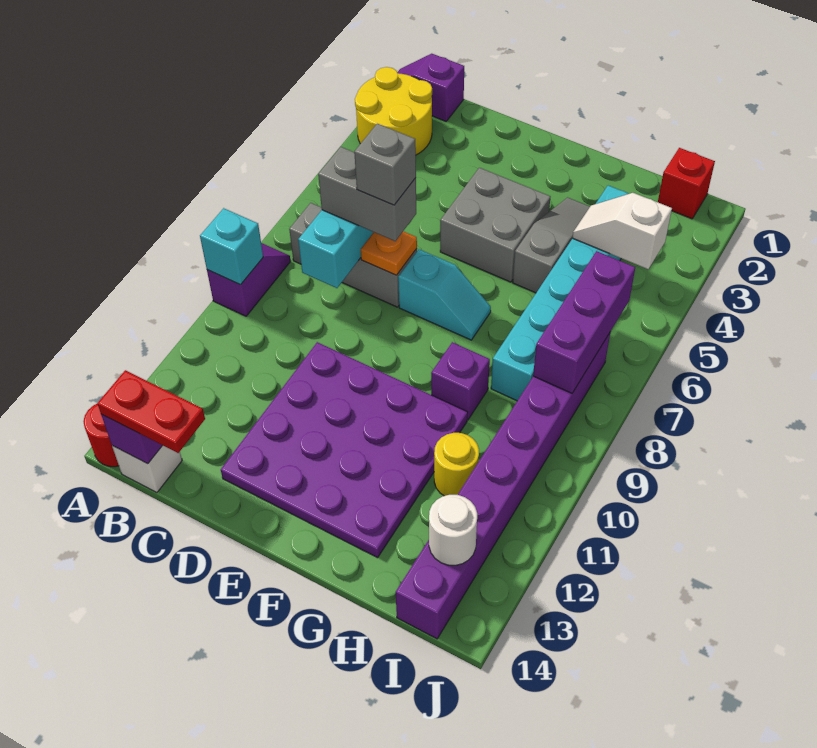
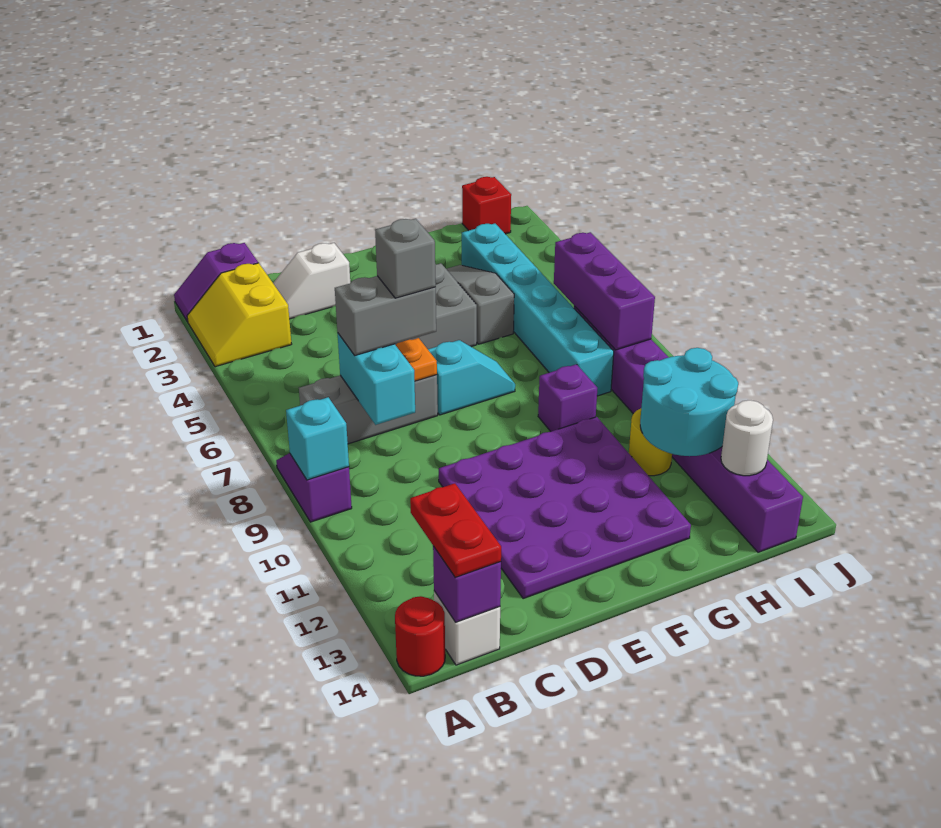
yellow round brick A2:B3 level 1 -> yellow slope A2:B3 level 1 top B
red plate B14:C14 level 3 -> red plate B13:B14 level 3
white slope H4:I4 level 2 top I -> white slope C2:D2 level 1 top D
none -> cyan round brick H11:I12 level 2

